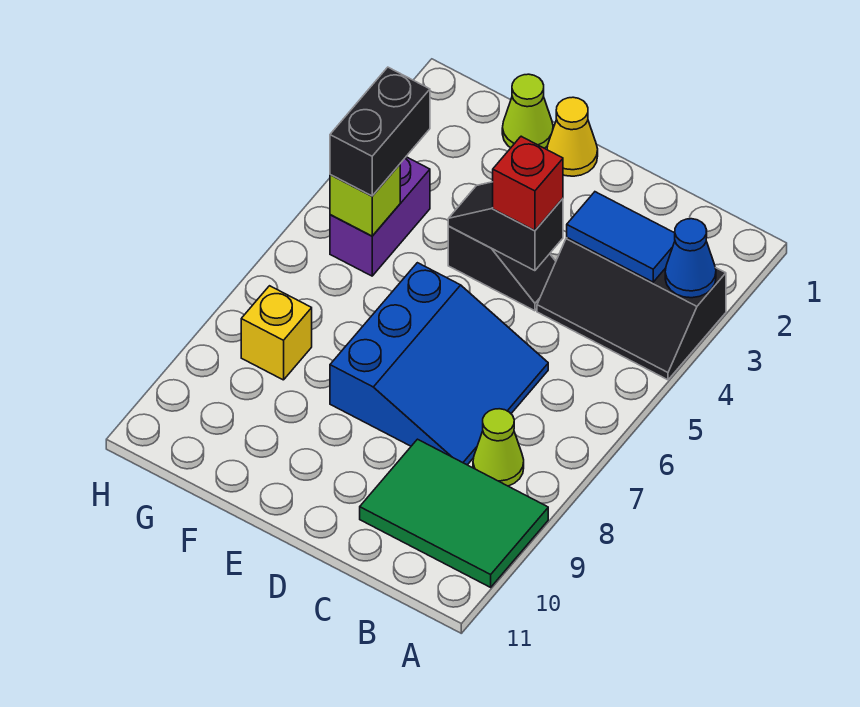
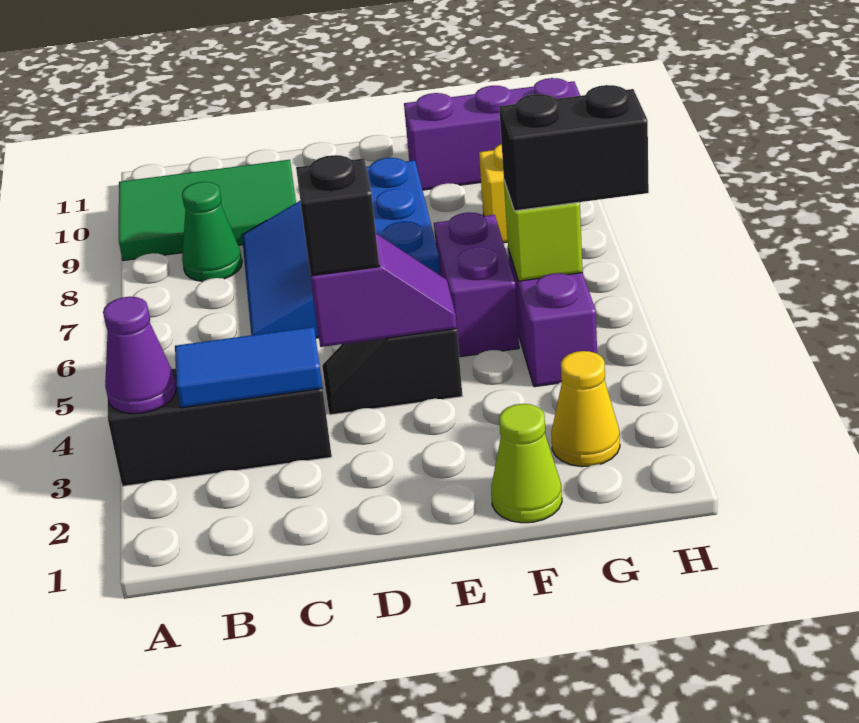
blue cone A3 level 2 -> purple cone A3 level 2
lime cone B8 level 1 -> green cone B8 level 1
black slope D4:E4 level 2 top D -> purple slope D4:E4 level 2 top D
red brick D4 level 3 -> black brick D4 level 3
yellow cone E1 level 1 -> yellow cone G2 level 1
none -> purple brick F5:F6 level 1
none -> purple brick F10:H10 level 1
black brick G4:G5 level 3 -> black brick G5:H5 level 3

